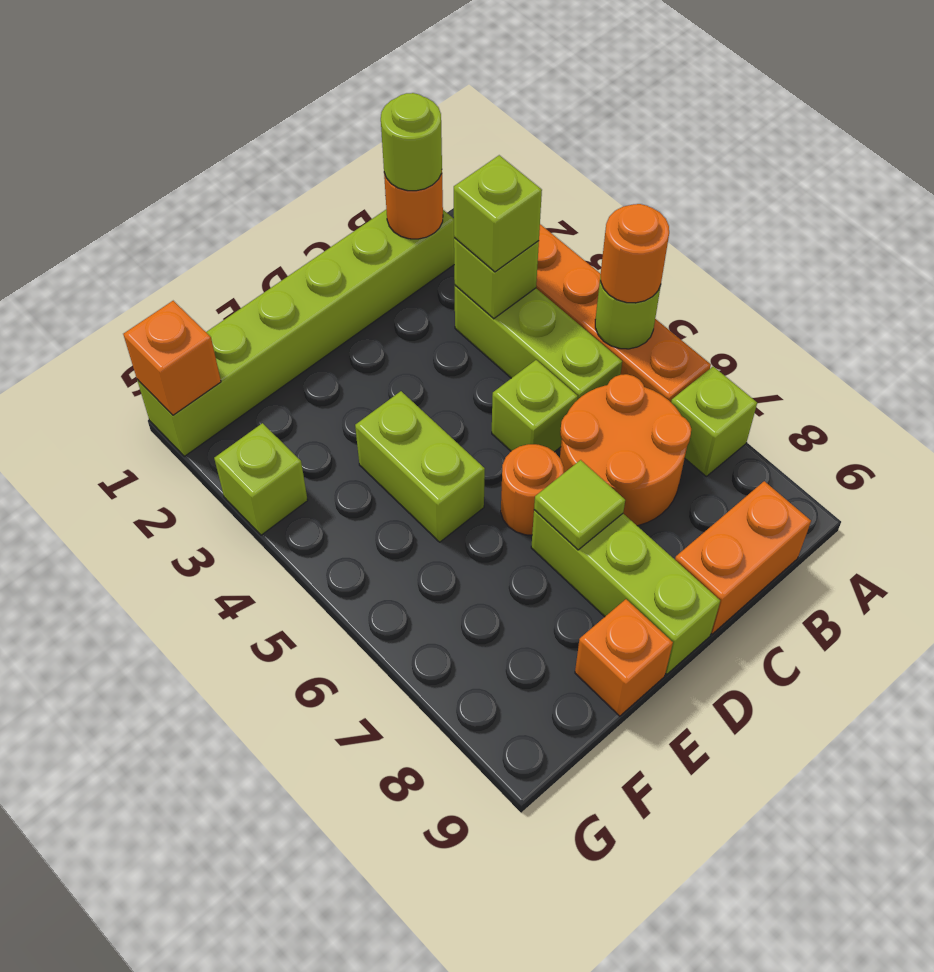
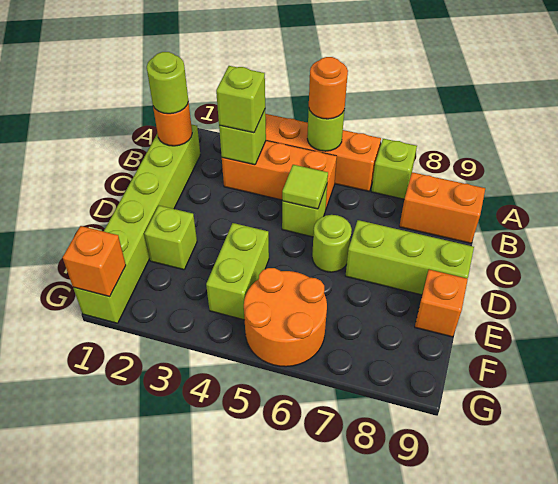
lime brick B3:B5 level 1 -> orange brick B3:B5 level 1
orange round brick B6:C7 level 1 -> orange round brick F5:G6 level 1
orange brick B9:C9 level 1 -> orange brick B8:B9 level 1
orange round brick D6 level 1 -> lime round brick D6 level 1
lime tile D7 level 2 -> lime tile C5 level 2
lime brick E4:E5 level 1 -> lime brick E4:F4 level 1
lime brick G3 level 1 -> lime brick E2 level 1

